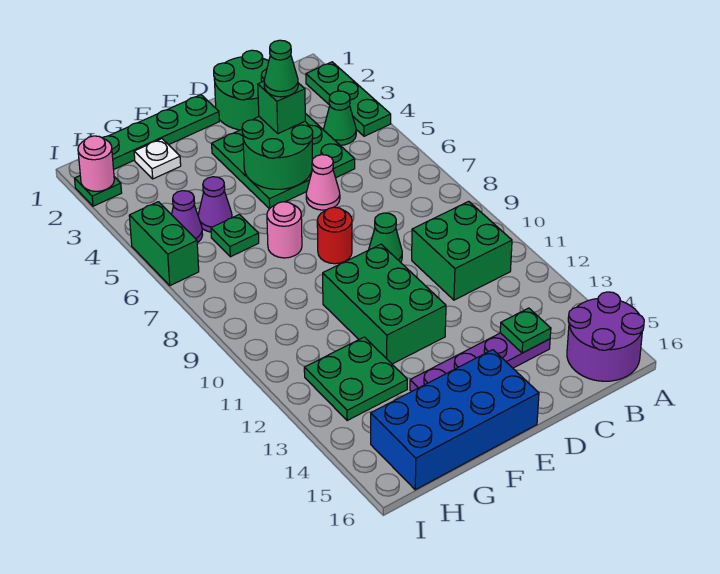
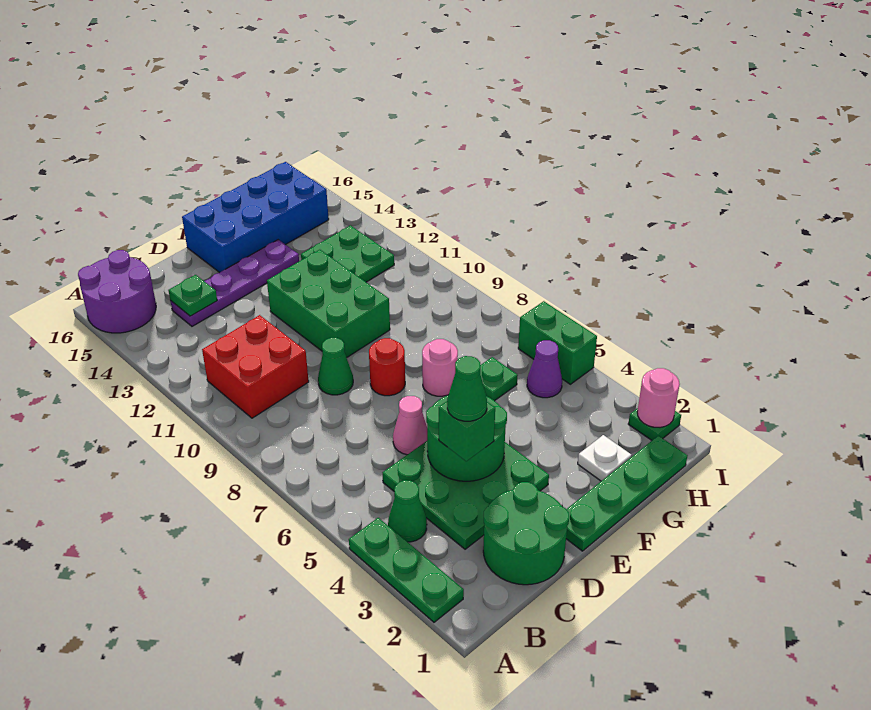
green brick B10:C11 level 1 -> red brick B10:C11 level 1
purple cone G5 level 1 -> none

